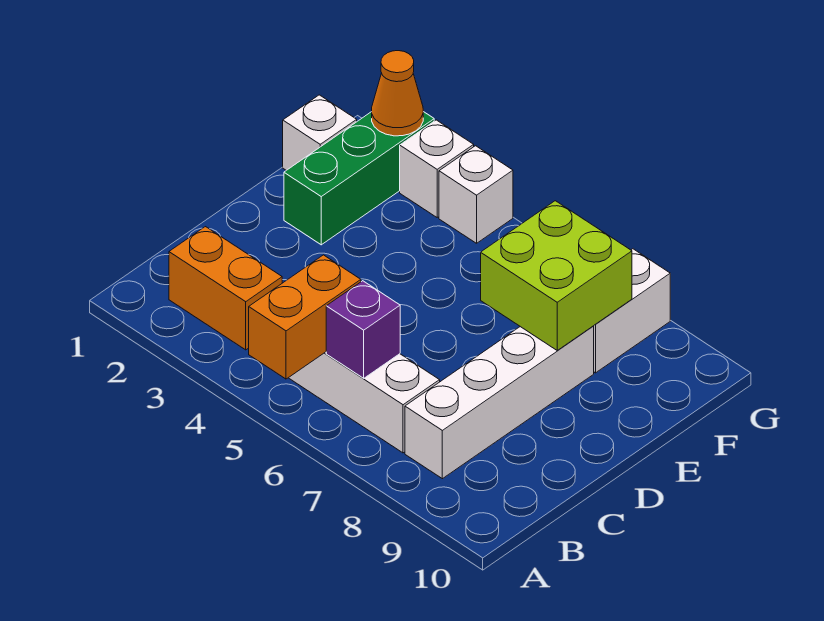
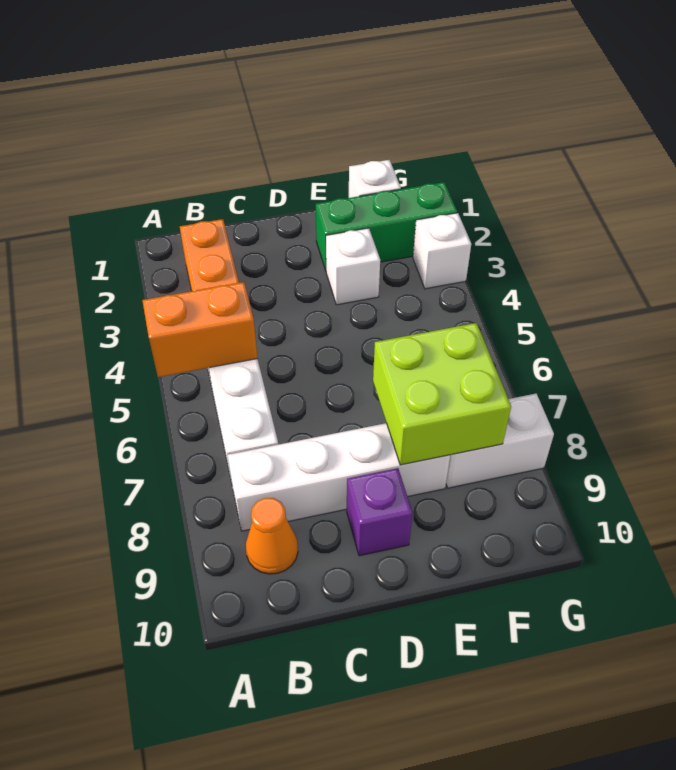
purple brick B6 level 2 -> purple brick D9 level 1
orange cone G2 level 2 -> orange cone B9 level 1
white brick G4 level 1 -> white brick E3 level 1

